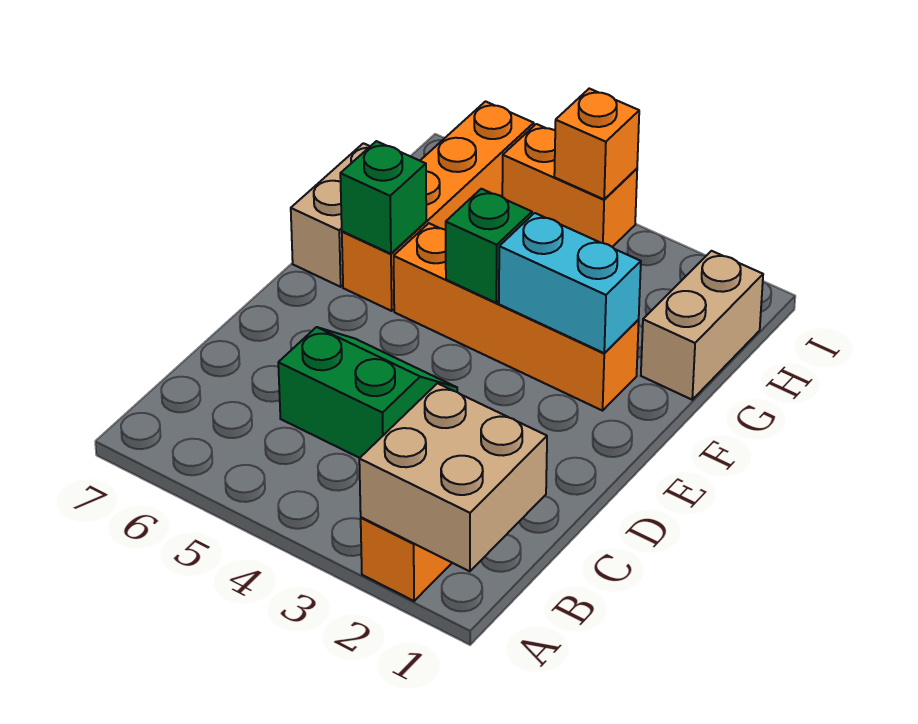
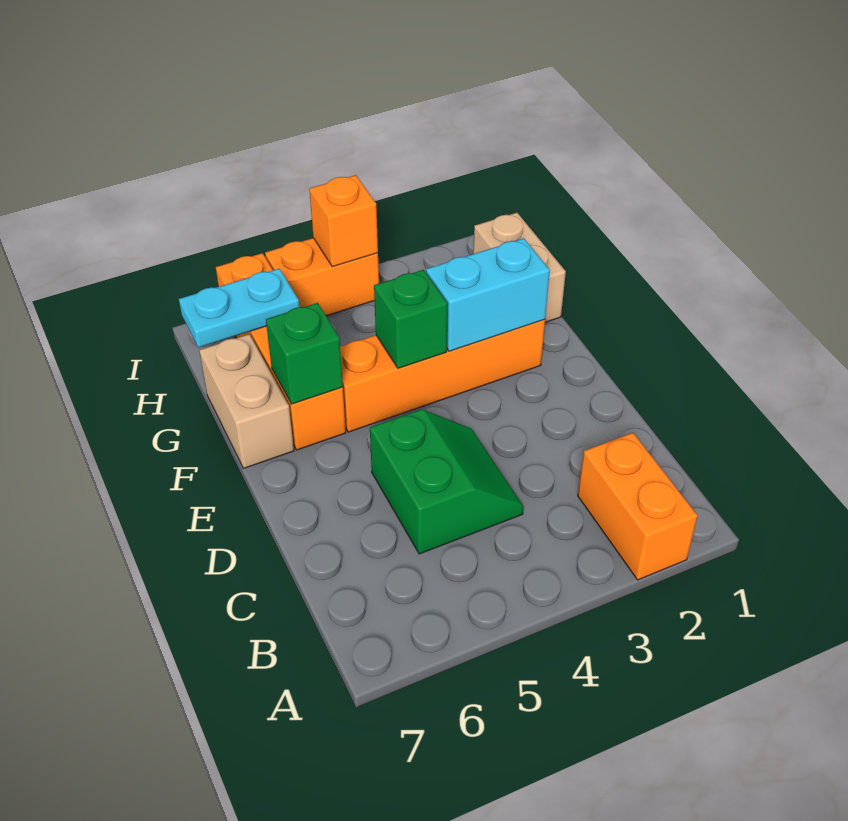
tan brick A1:B2 level 2 -> none
green slope C4:D5 level 1 top C -> green slope C4:D5 level 1 top 5
none -> cyan plate H6:H7 level 2

